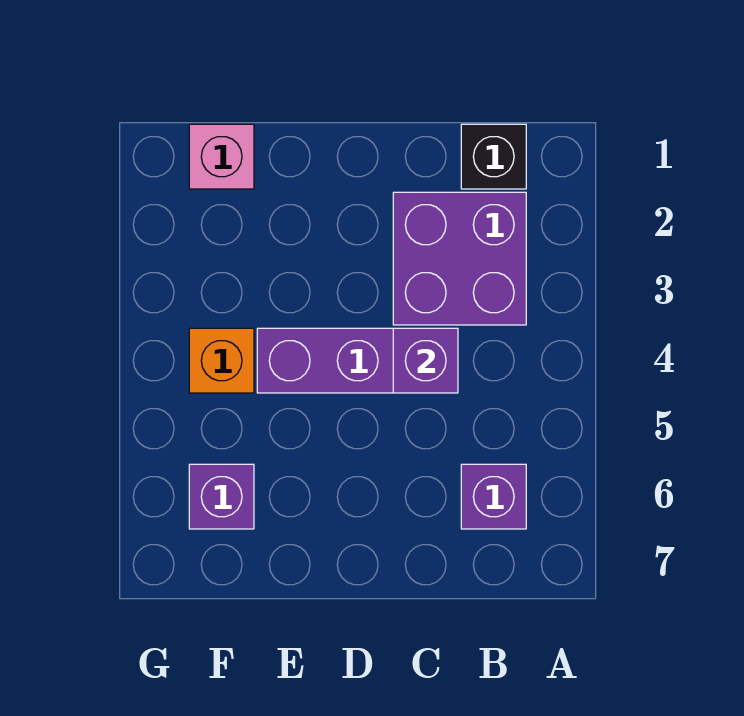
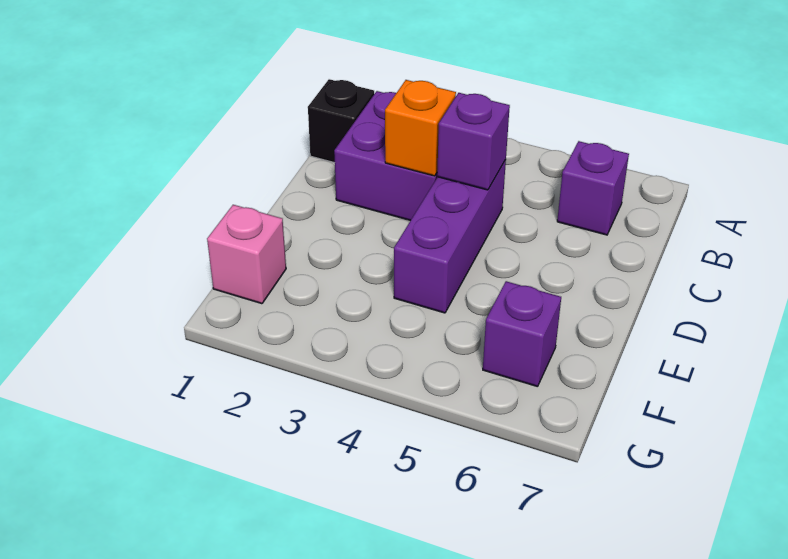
orange brick F4 level 1 -> orange brick C3 level 2

